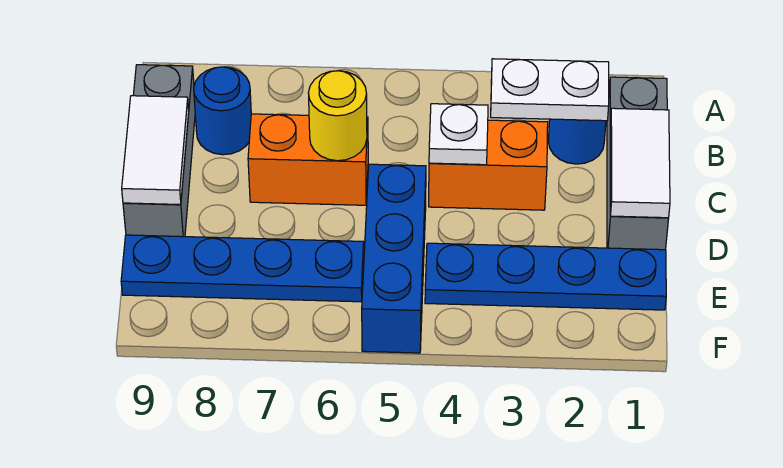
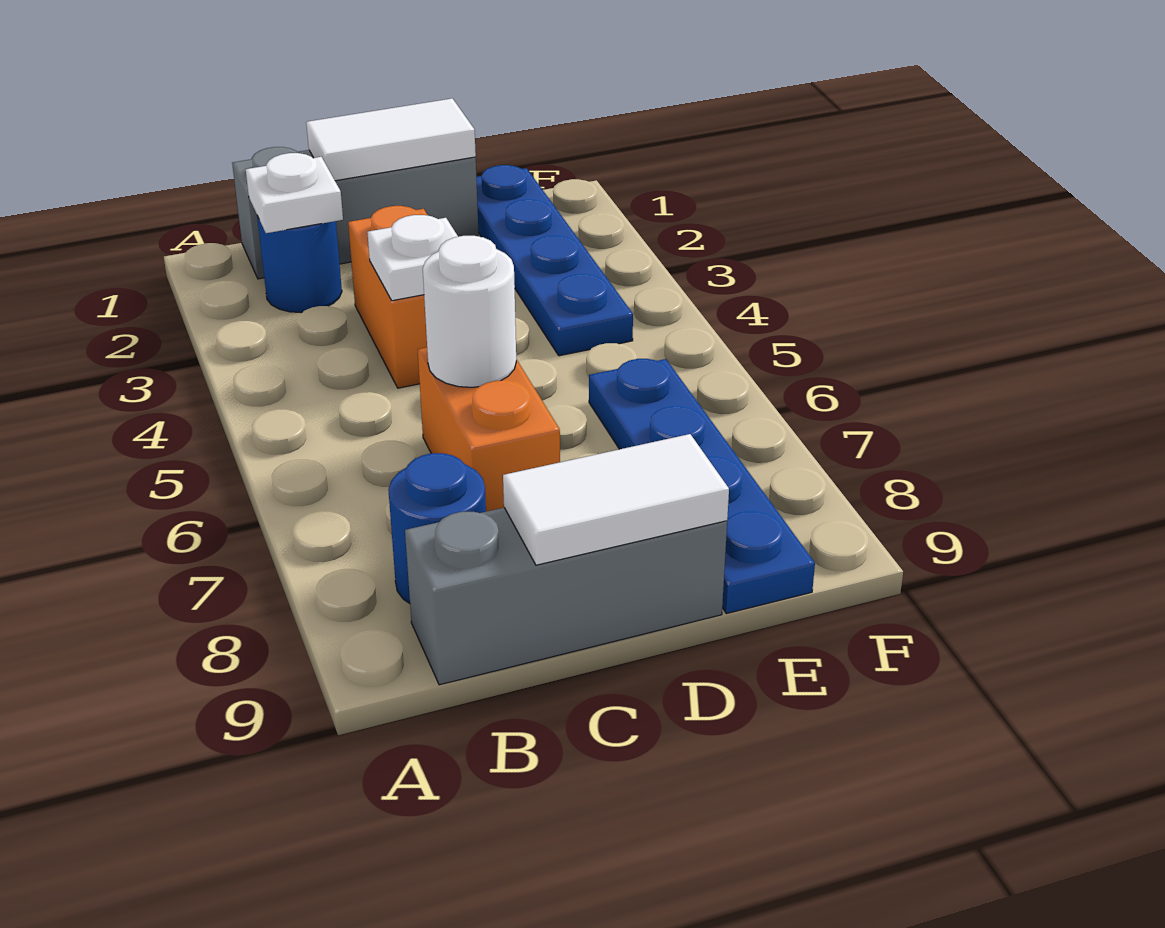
white plate B2:B3 level 2 -> white plate B2 level 2
yellow round brick C6 level 2 -> white round brick C6 level 2
blue brick D5:F5 level 1 -> none

